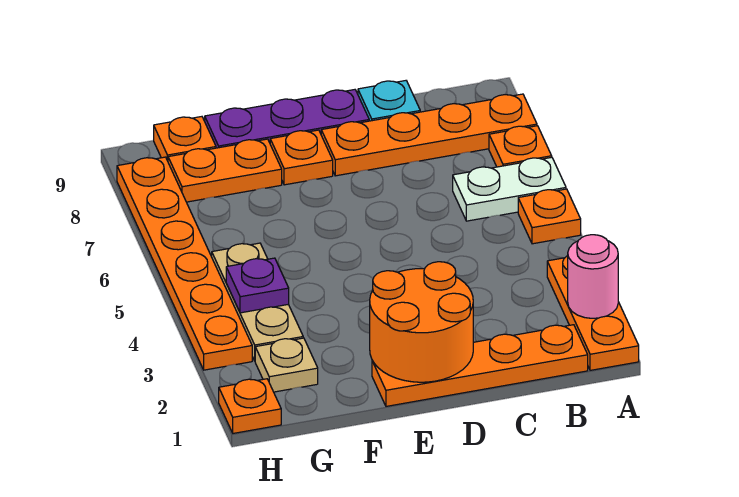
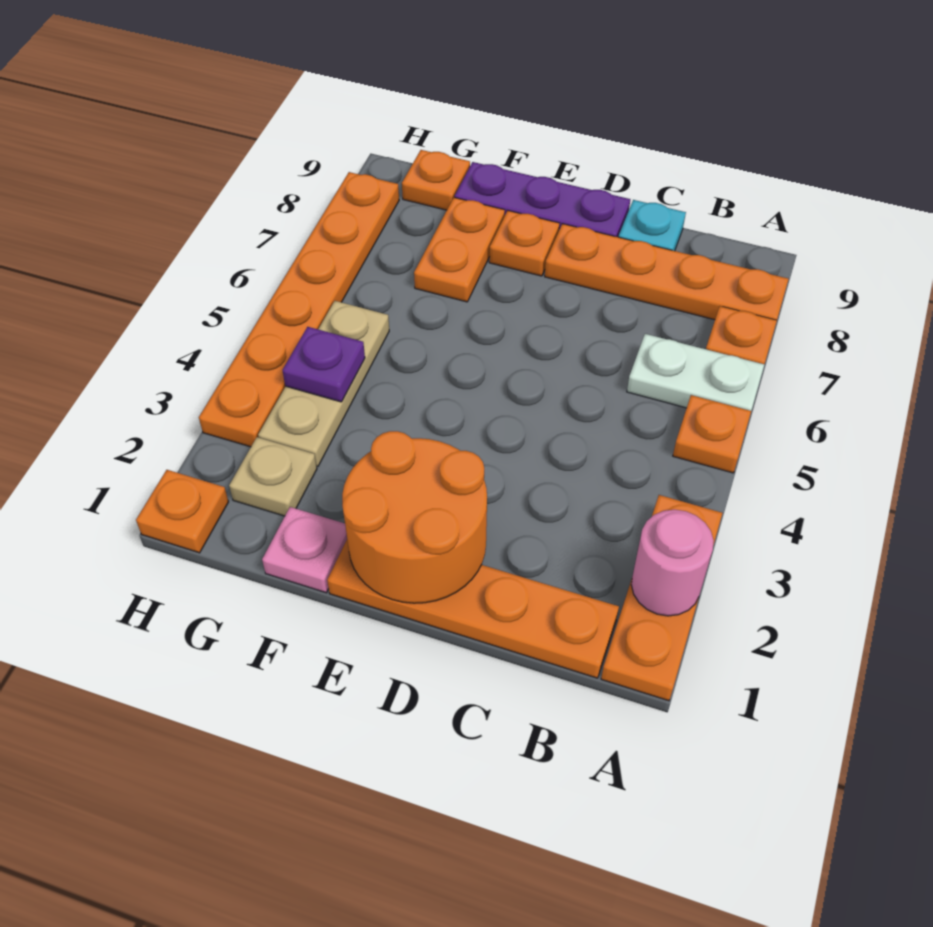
none -> pink plate F1 level 1
orange plate F8:G8 level 1 -> orange plate F7:F8 level 1

